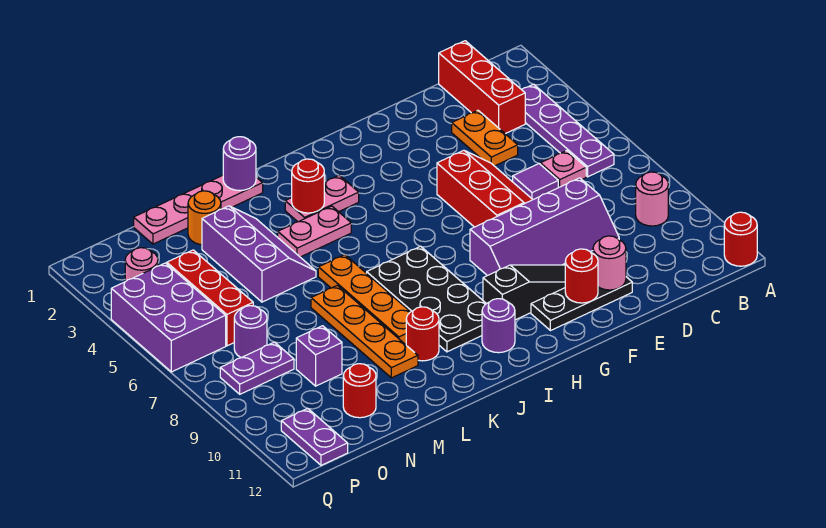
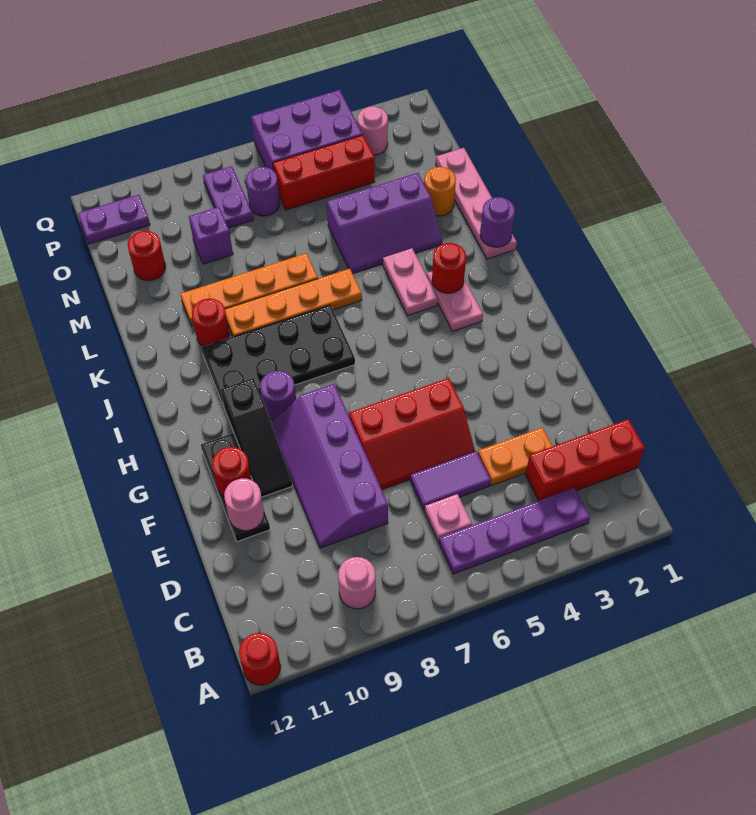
purple tile D6 level 1 -> purple tile D5:D6 level 1
purple round brick I11 level 1 -> purple round brick H9 level 1

